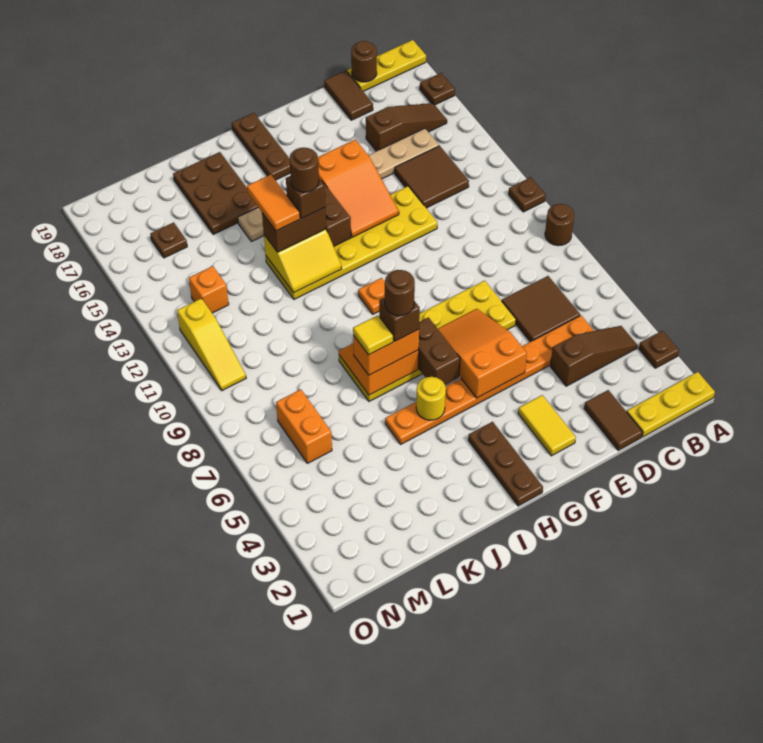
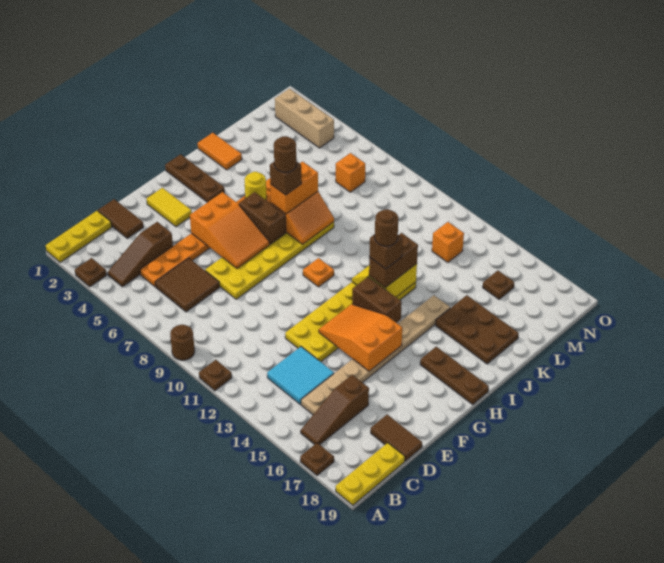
brown tile C13:D14 level 1 -> cyan tile C13:D14 level 1
brown round brick C19 level 2 -> none
yellow tile J7 level 4 -> none
orange tile J13:J14 level 4 -> orange tile J1:J2 level 1
orange brick M6:M7 level 1 -> orange brick M7 level 1
none -> tan brick N2:N4 level 1
yellow slope N10:N12 level 1 top 12 -> none

